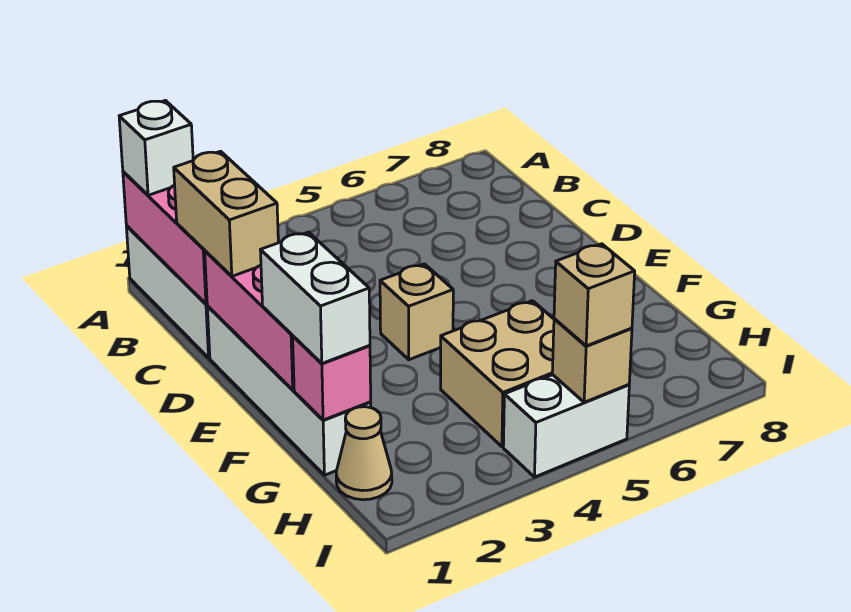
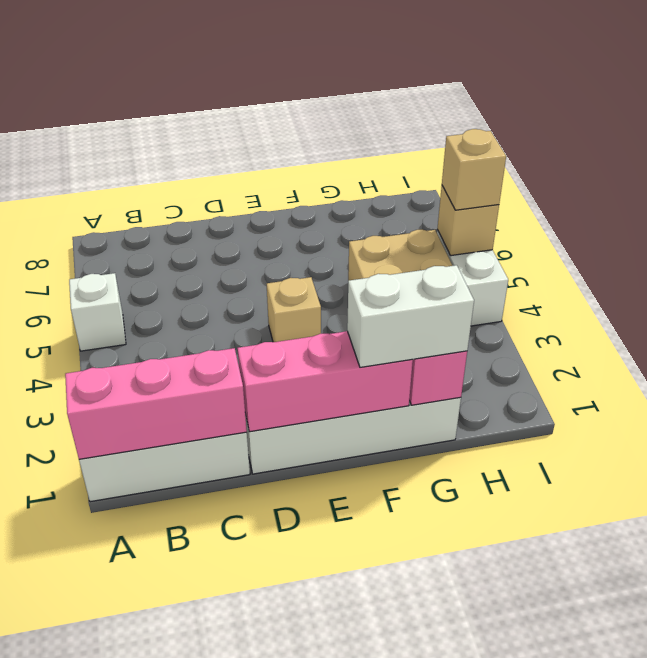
white brick A1 level 3 -> white brick A5 level 1
tan brick C1:D1 level 3 -> none
tan cone H1 level 1 -> none

